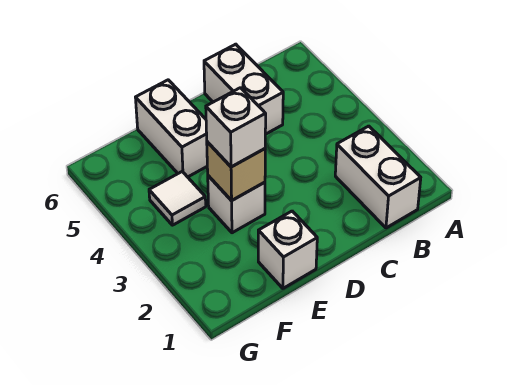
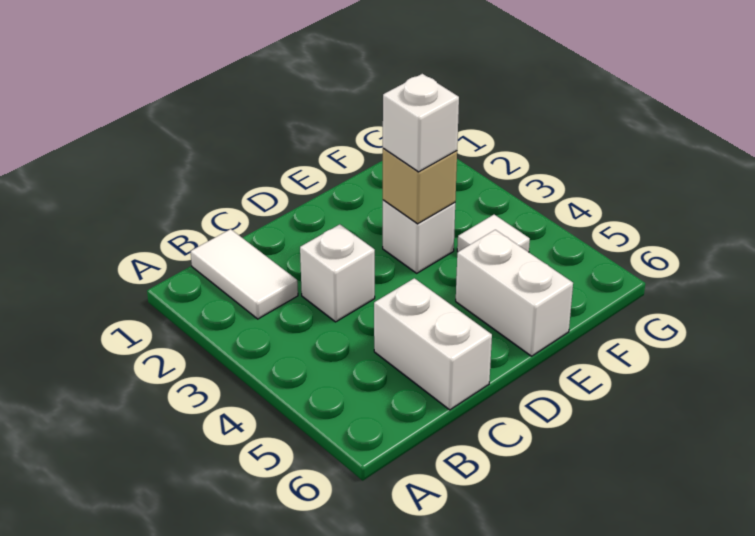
white brick B1:B2 level 1 -> white tile B1:B2 level 1
white brick E1 level 1 -> white brick C3 level 1

